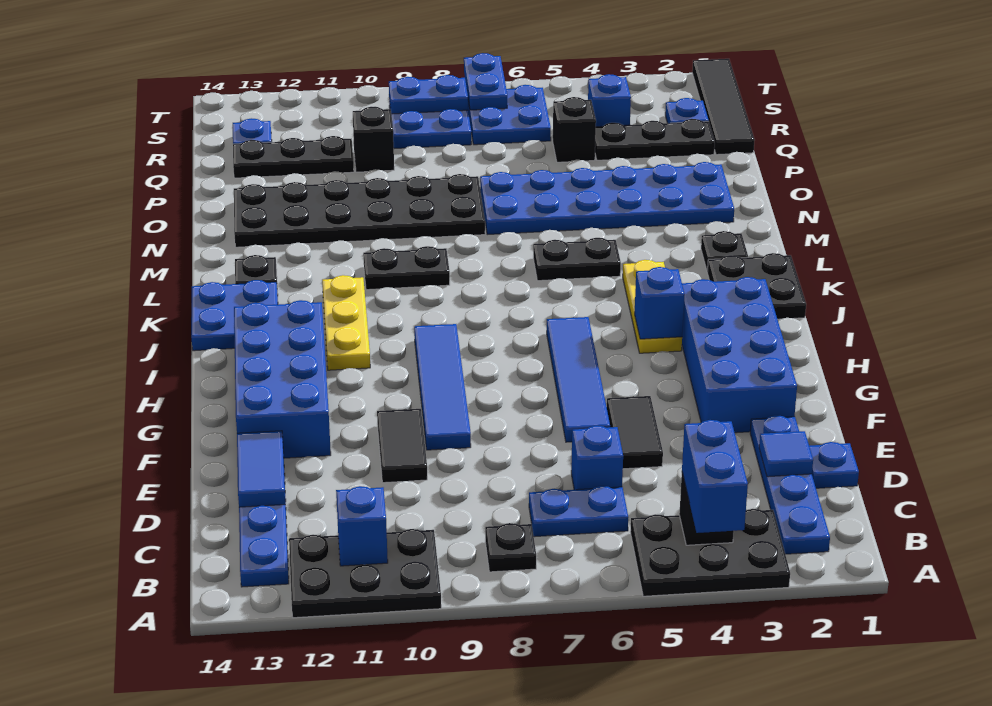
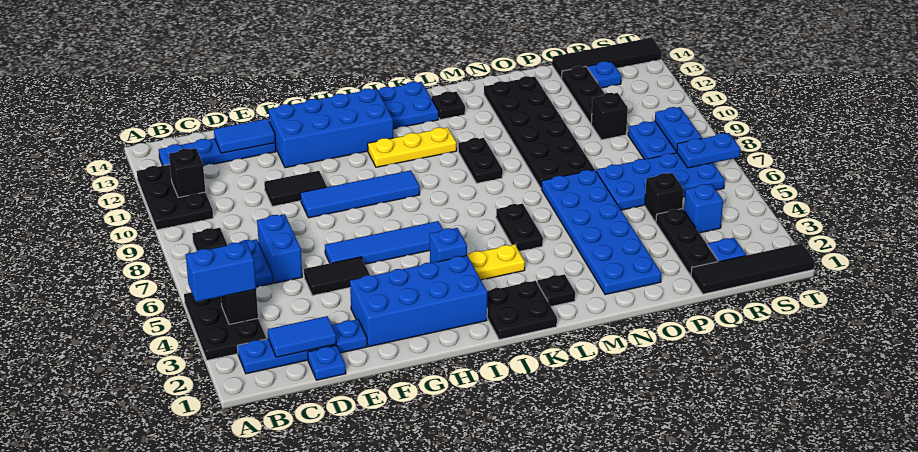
blue brick B11 level 2 -> black brick B11 level 2
blue tile D2 level 2 -> blue tile C2:D2 level 2
blue brick D6 level 1 -> blue brick D6:D7 level 1
none -> black tile Q14:T14 level 1
blue plate R6:S7 level 1 -> blue plate P6:S7 level 1

